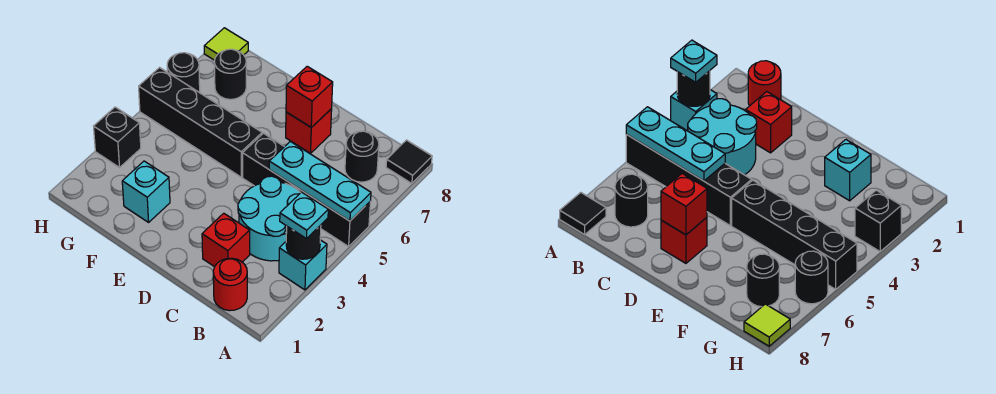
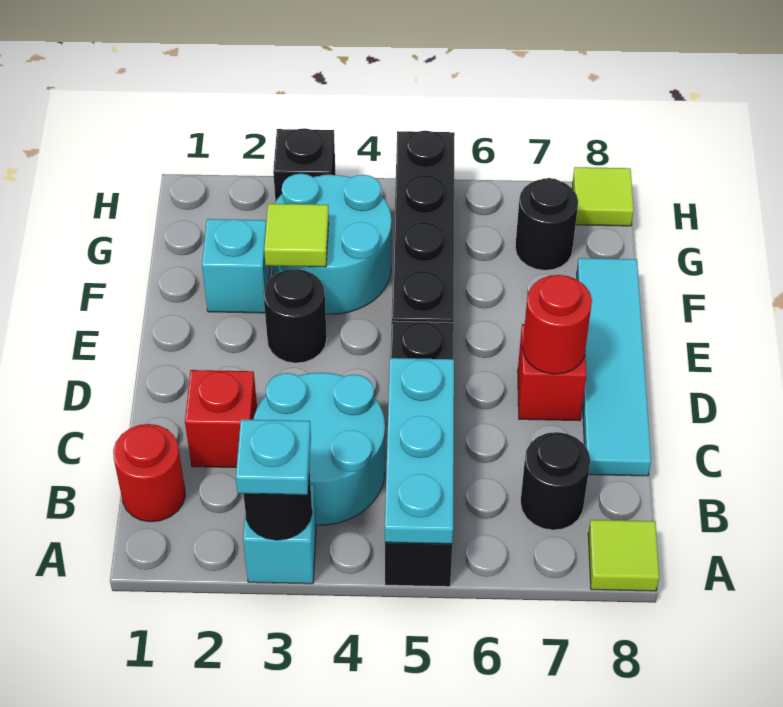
black tile A8 level 1 -> lime tile A8 level 1
none -> cyan tile C8:F8 level 1
red brick D7 level 2 -> red round brick D7 level 2
none -> cyan round brick F3:G4 level 1
none -> lime tile F3 level 2
black round brick H6 level 1 -> black round brick E3 level 1

